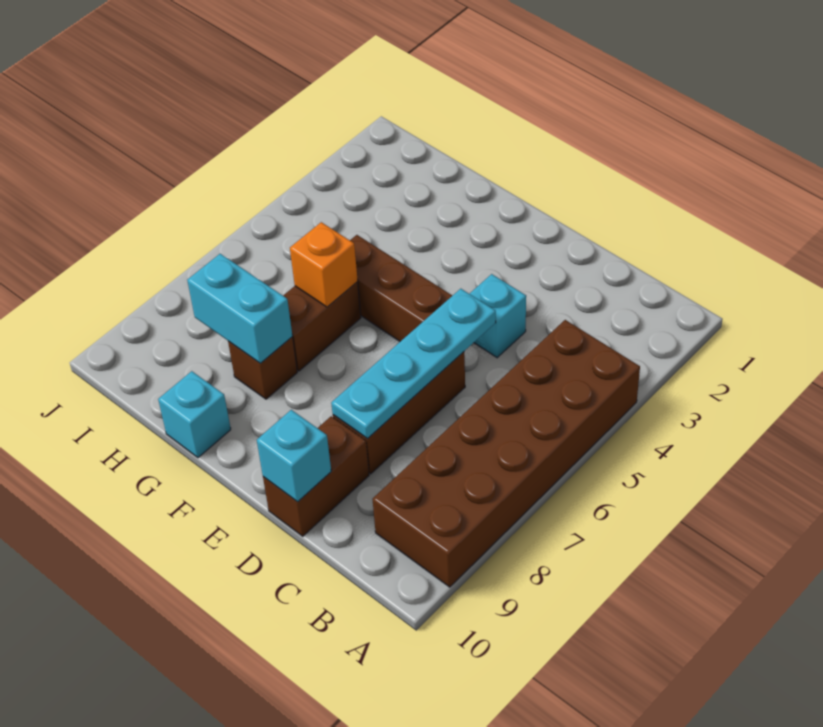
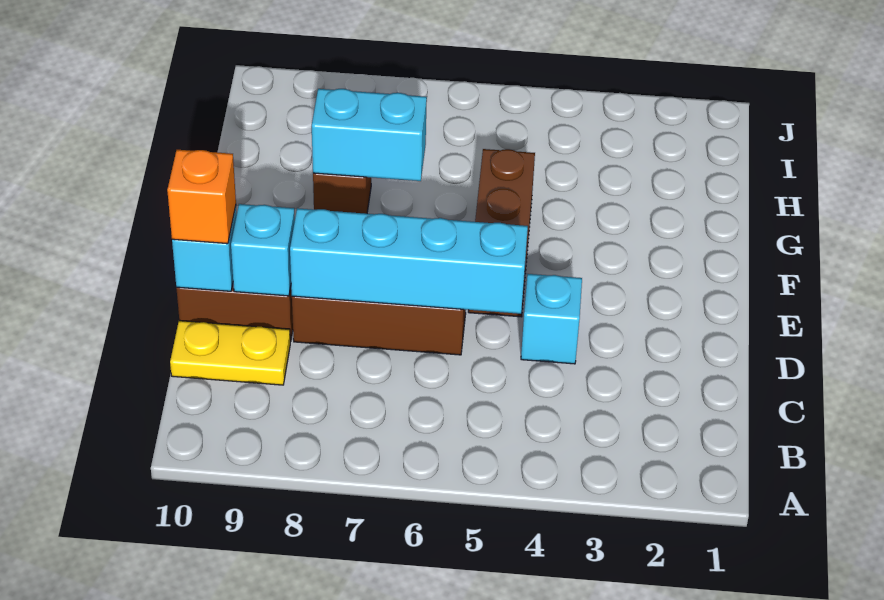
brown brick A4:B9 level 1 -> none
none -> yellow plate C9:C10 level 1
cyan plate D5:D8 level 2 -> cyan brick D5:D8 level 2
brown brick G6:G7 level 1 -> none
orange brick G6 level 2 -> orange brick D10 level 3
cyan brick G8:H8 level 2 -> cyan brick G7:G8 level 2
cyan brick G10 level 1 -> cyan brick D9 level 2

